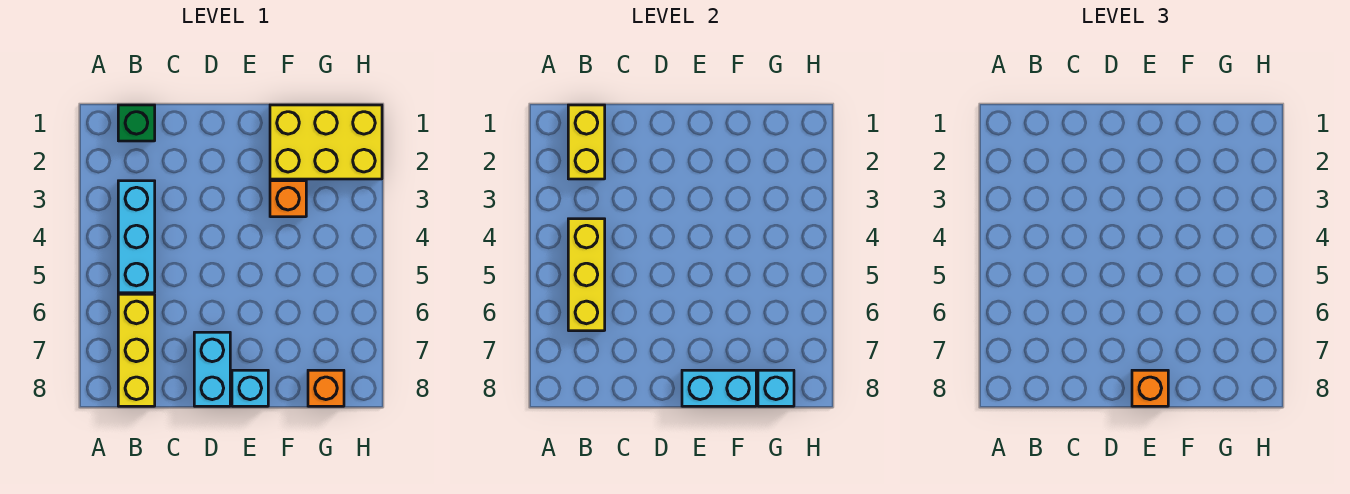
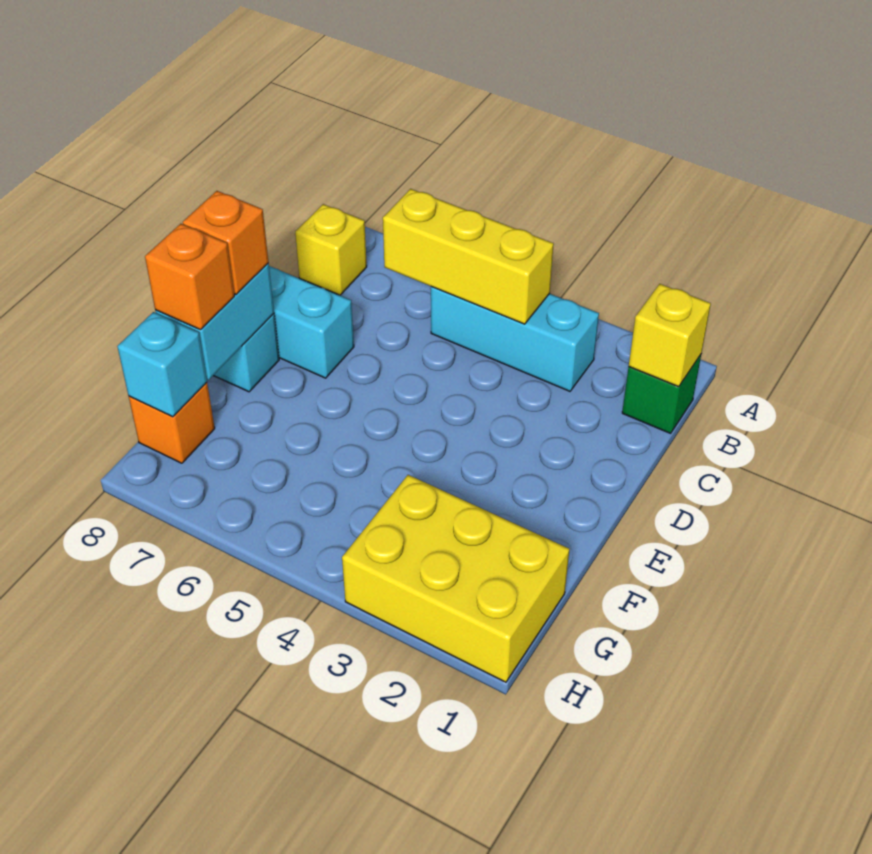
yellow brick B1:B2 level 2 -> yellow brick B1 level 2
yellow brick B6:B8 level 1 -> yellow brick B8 level 1
yellow brick F1:H2 level 1 -> yellow brick G1:H3 level 1
orange brick F3 level 1 -> orange brick F8 level 3

